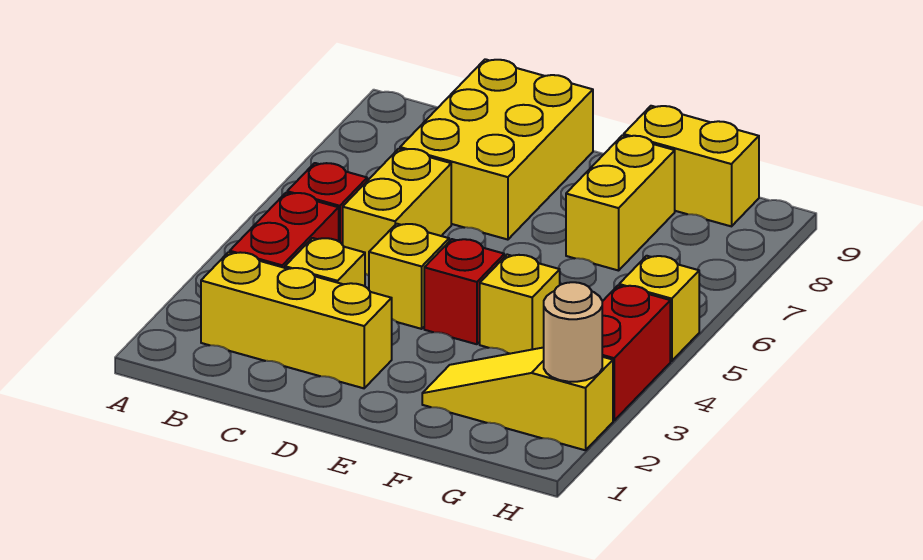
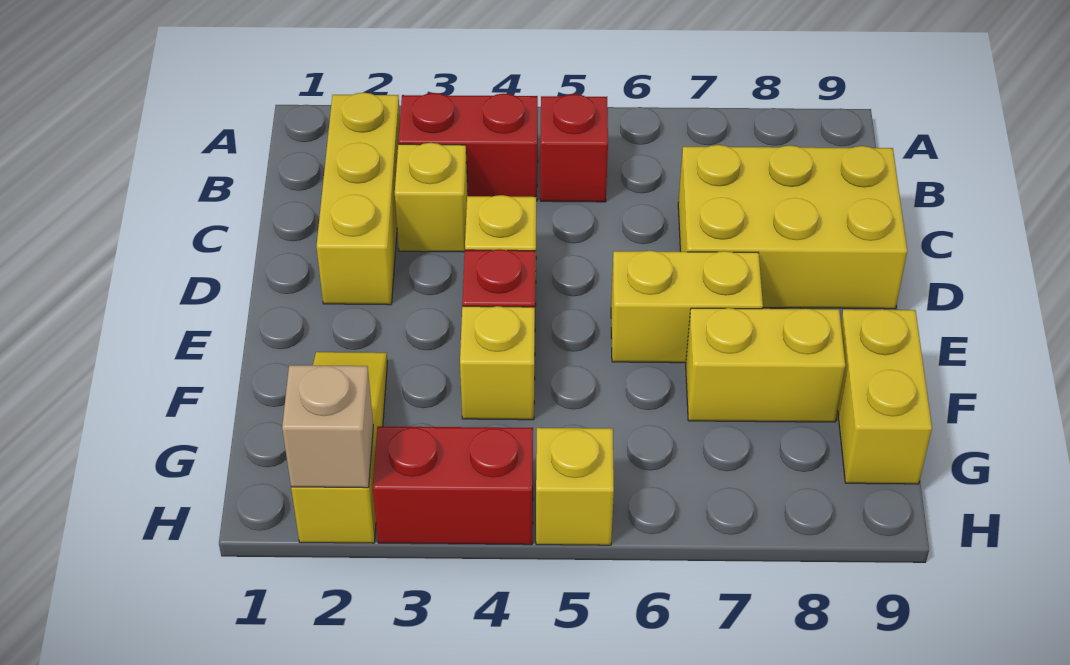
yellow brick C5:C6 level 1 -> yellow brick E6:E7 level 1
tan round brick H2 level 2 -> tan brick H2 level 2

